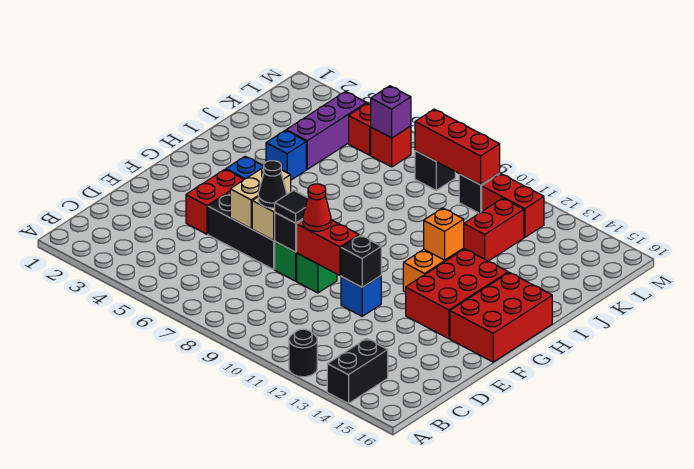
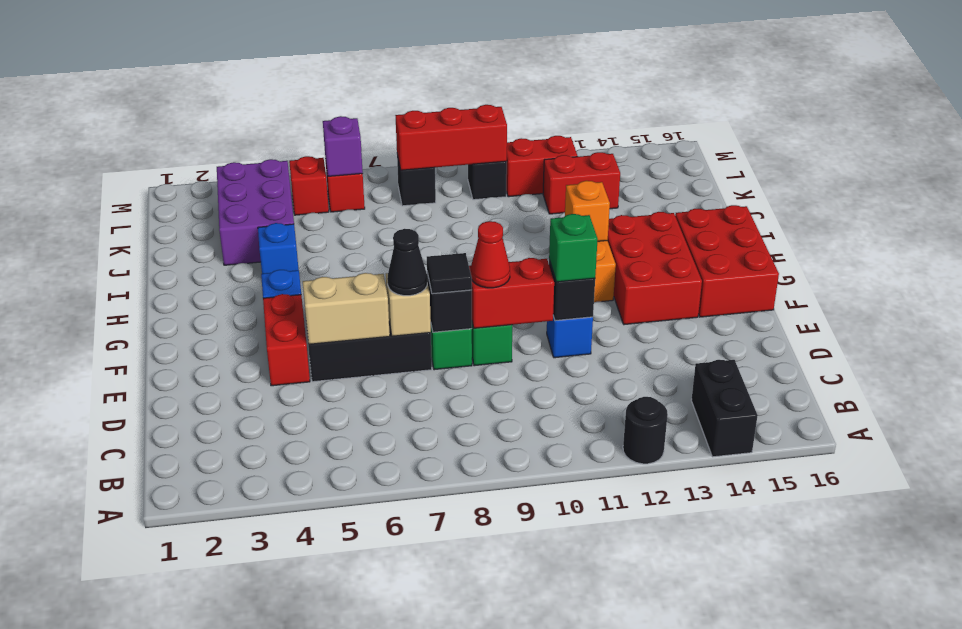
tan brick E6:F6 level 2 -> tan brick E5:E6 level 2
none -> green brick E11 level 3
purple brick J4:L4 level 1 -> purple brick J3:L4 level 1
red brick J12:K12 level 1 -> red brick K12:K13 level 1

